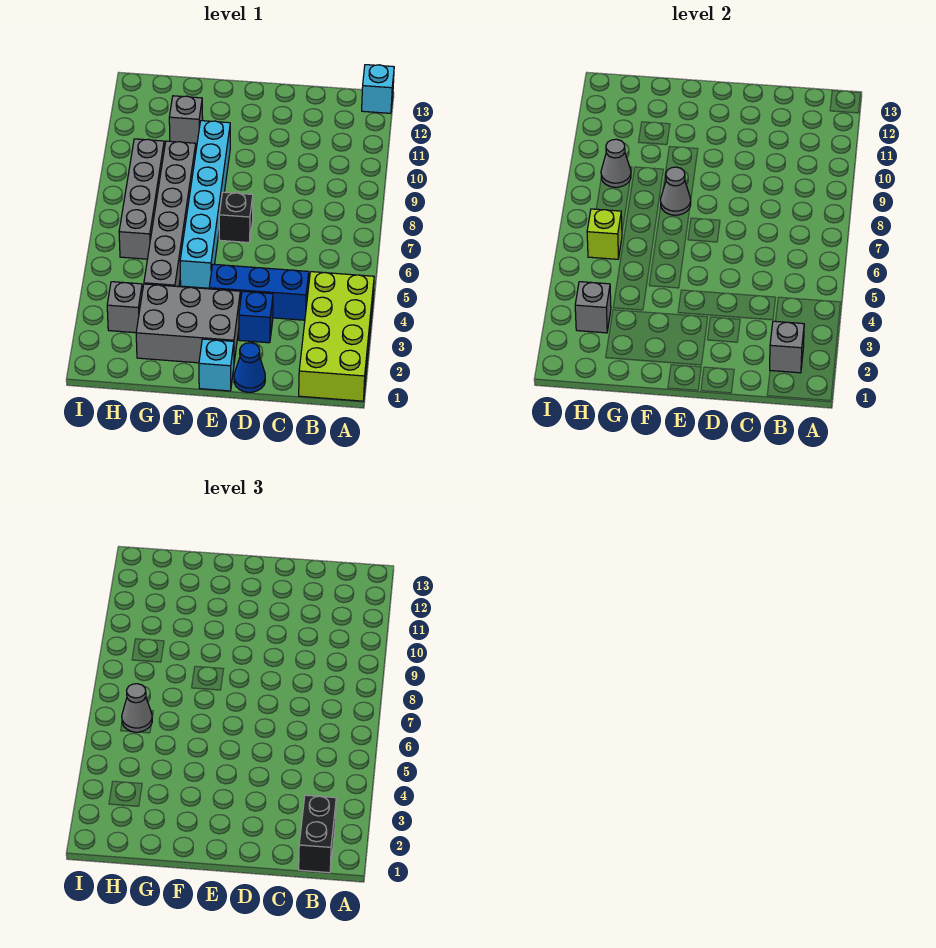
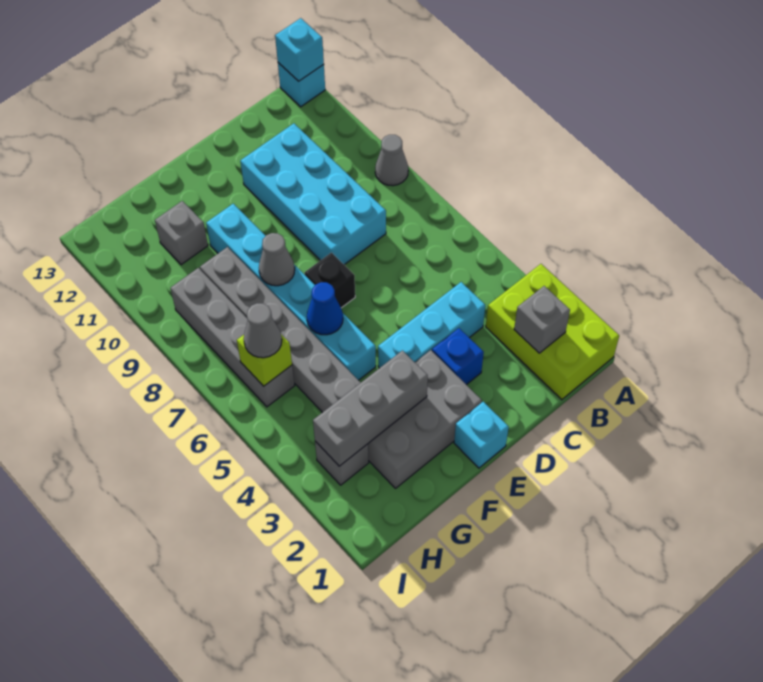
lime brick A1:B4 level 1 -> lime brick A1:B3 level 1
none -> cyan brick A13 level 2
black brick B1:B2 level 3 -> none
blue brick C4:E4 level 1 -> cyan brick C4:E4 level 1
none -> cyan brick C8:D11 level 1
blue cone D1 level 1 -> blue cone F6 level 2
grey brick H3 level 2 -> grey brick F3:H3 level 2
grey cone H9 level 2 -> grey cone A9 level 1

